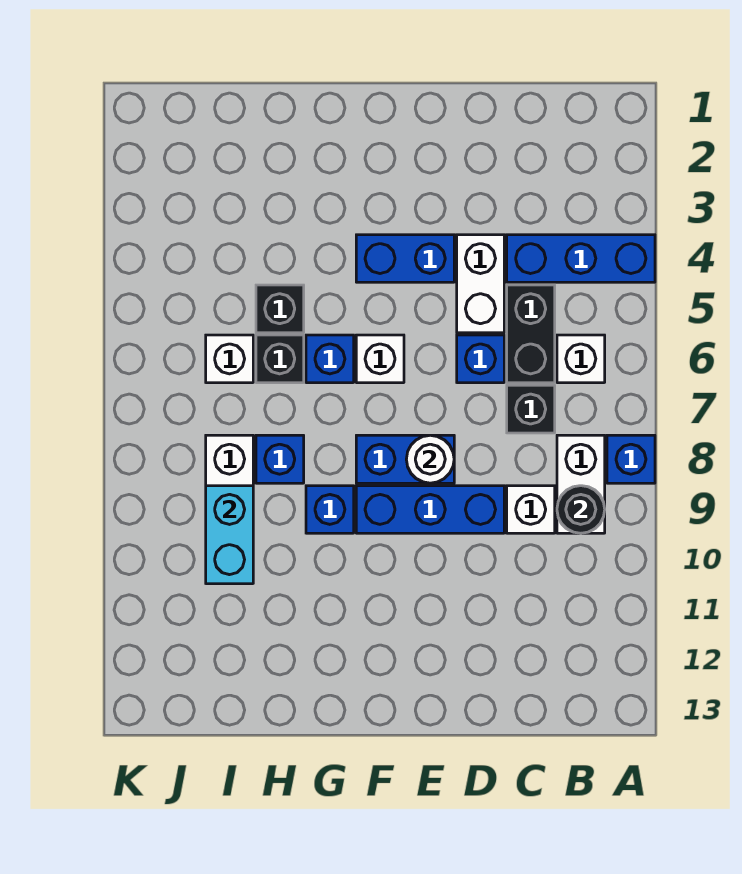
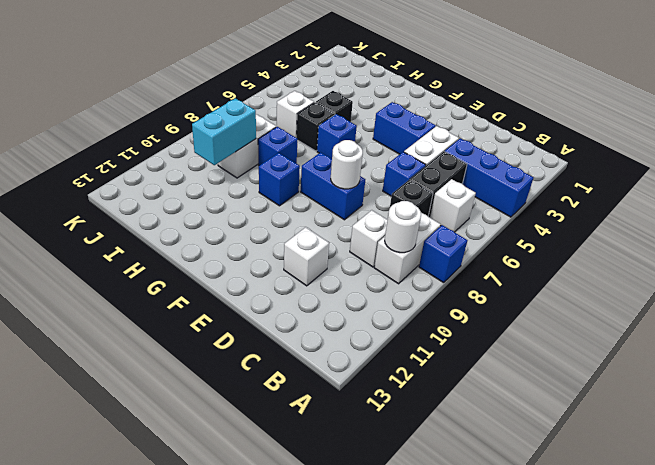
black round brick B9 level 2 -> white round brick B9 level 2
blue brick D9:F9 level 1 -> none
white brick F6 level 1 -> white brick D11 level 1

